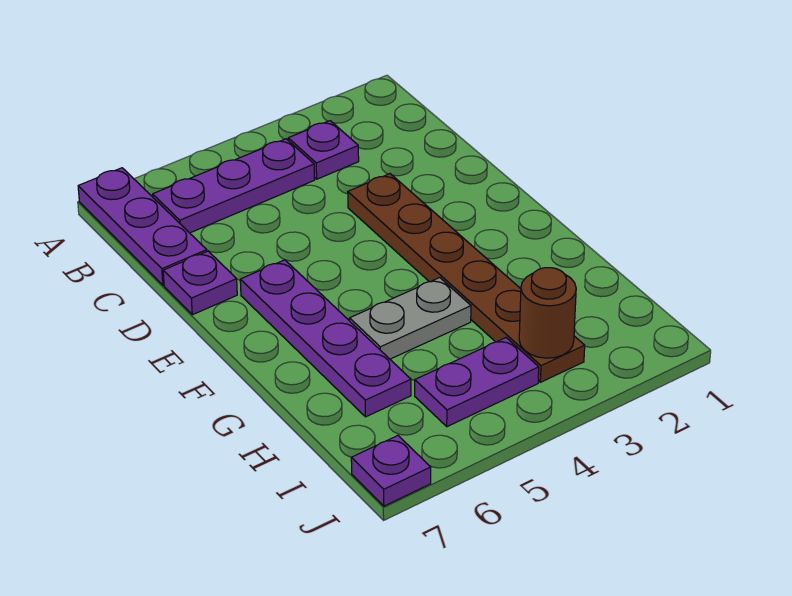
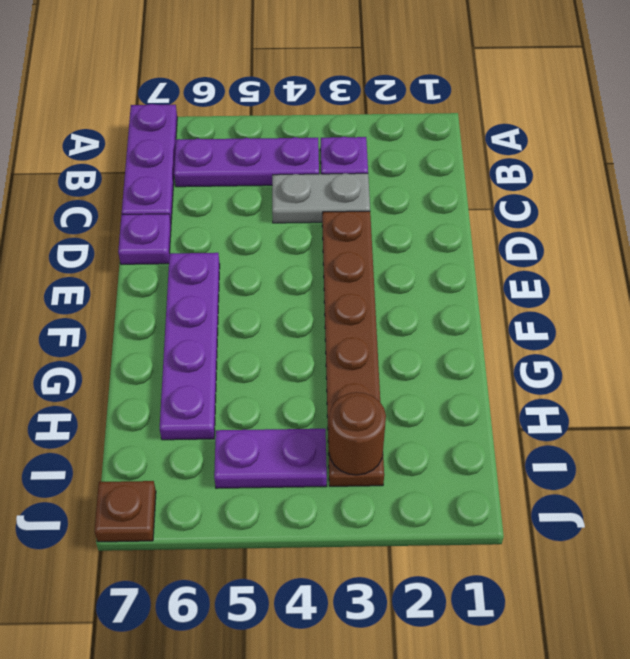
grey plate G4:G5 level 1 -> grey plate C3:C4 level 1
purple plate J7 level 1 -> brown plate J7 level 1

